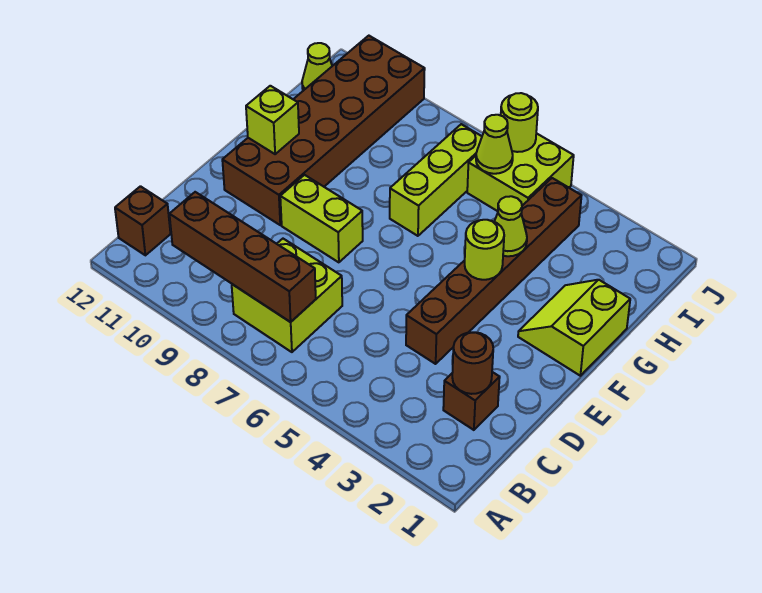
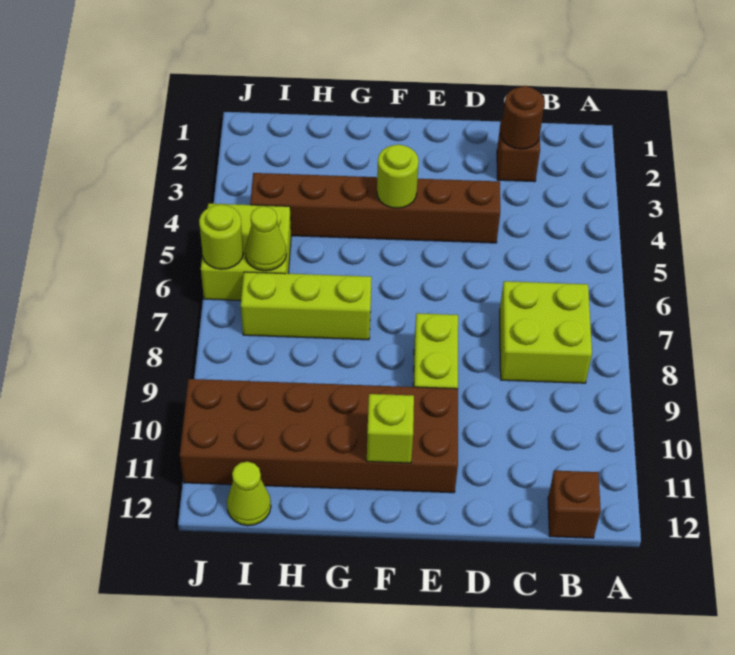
brown brick B7:B10 level 2 -> none
lime slope F1:G2 level 1 top 1 -> none
lime cone G4 level 2 -> none

